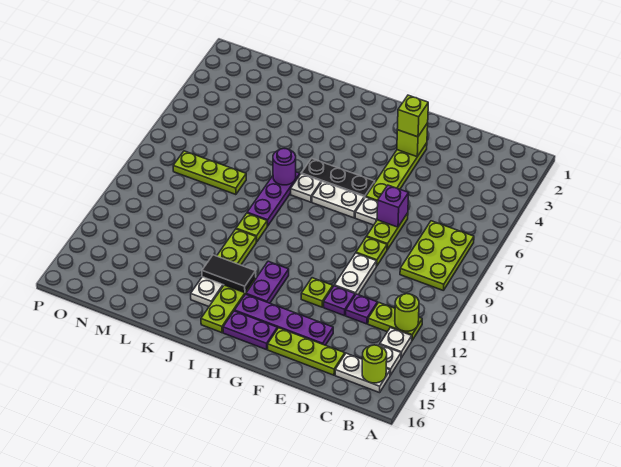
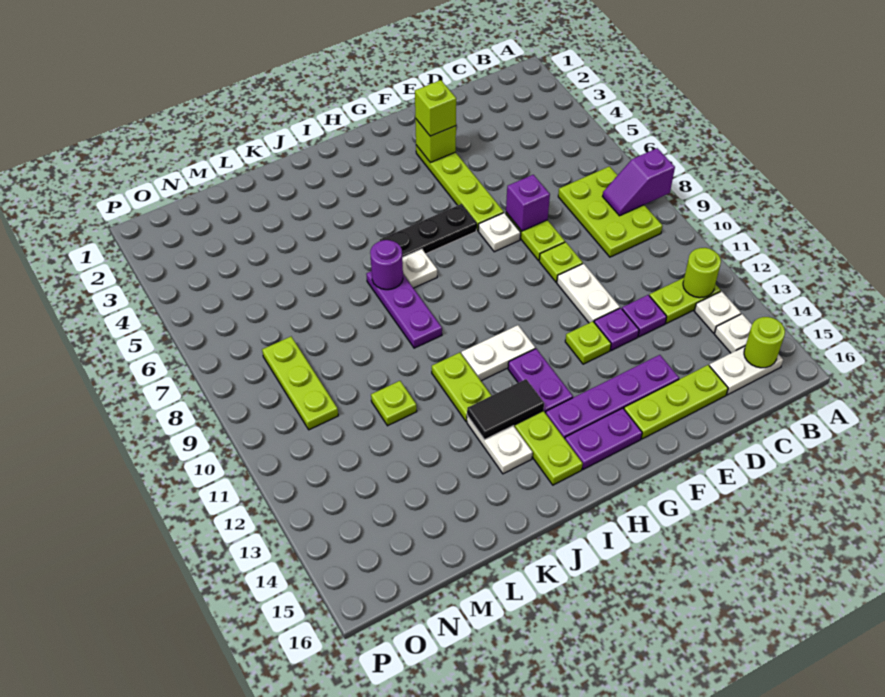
none -> purple slope A8:B8 level 2 top A
white plate G7:H7 level 1 -> white plate H11:I11 level 1
lime plate J10 level 1 -> lime plate L11 level 1
lime plate L8:N8 level 1 -> lime plate N8:N10 level 1

